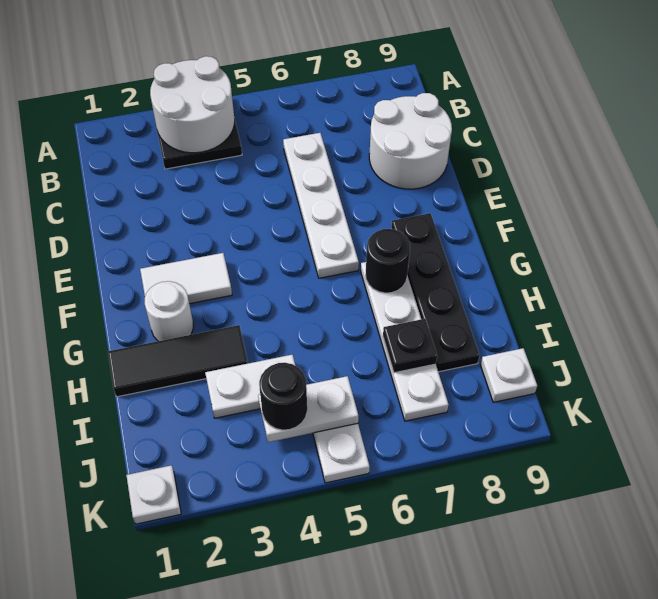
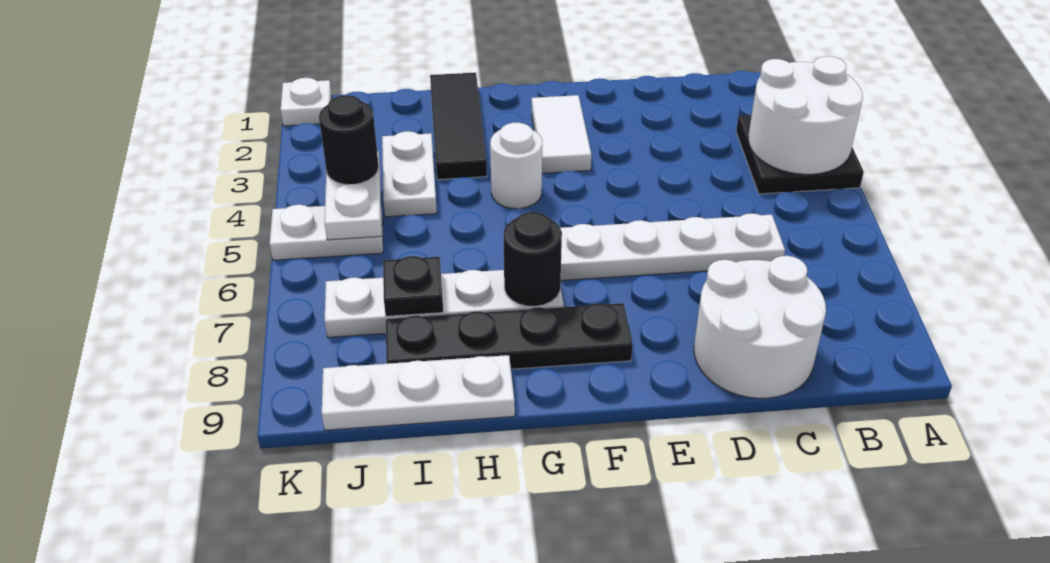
white round brick G2 level 1 -> white round brick G4 level 1
white plate J9 level 1 -> white plate H9:J9 level 1

